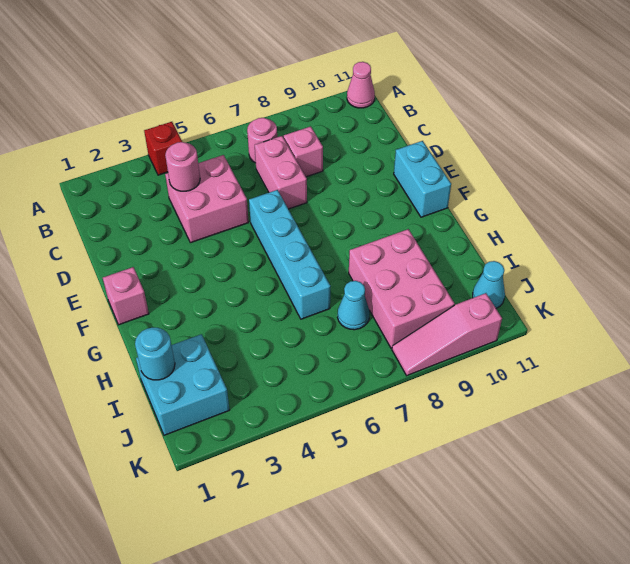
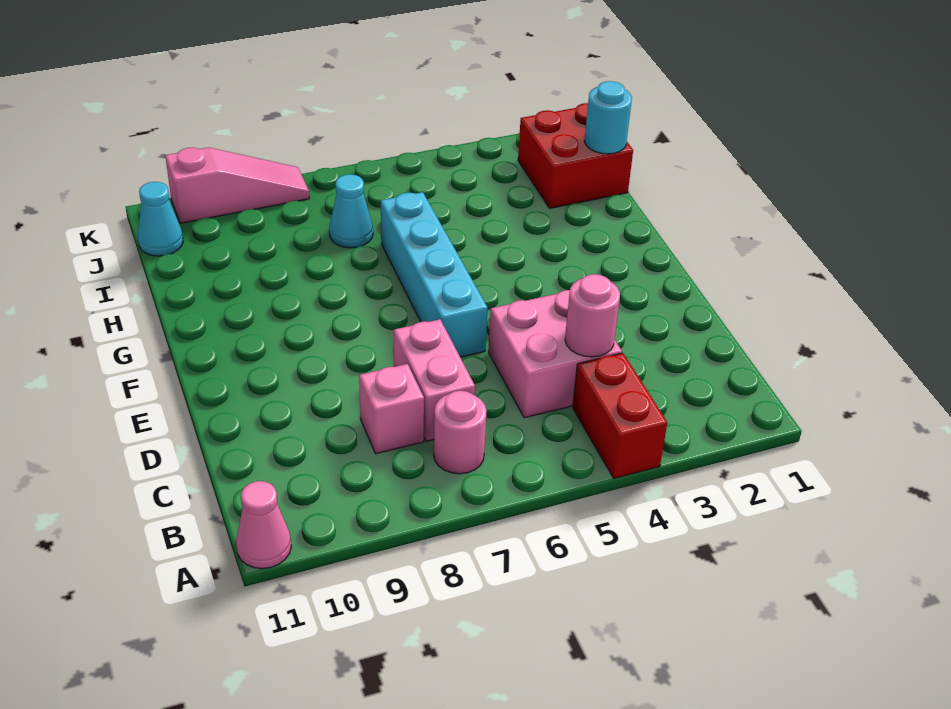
red brick A4 level 1 -> red brick A4:B4 level 1
cyan brick E11:F11 level 1 -> none
pink brick F1 level 1 -> none
pink brick H8:J9 level 1 -> none
cyan brick I1:J2 level 1 -> red brick I1:J2 level 1

